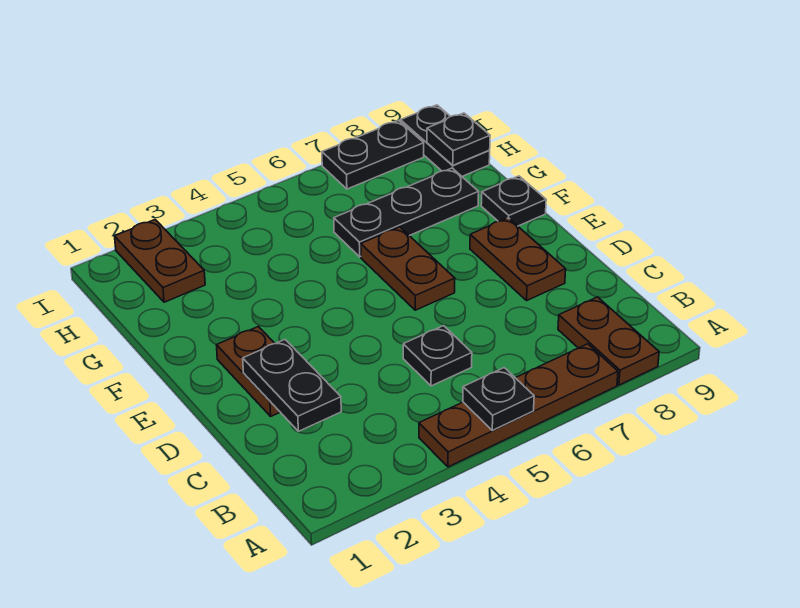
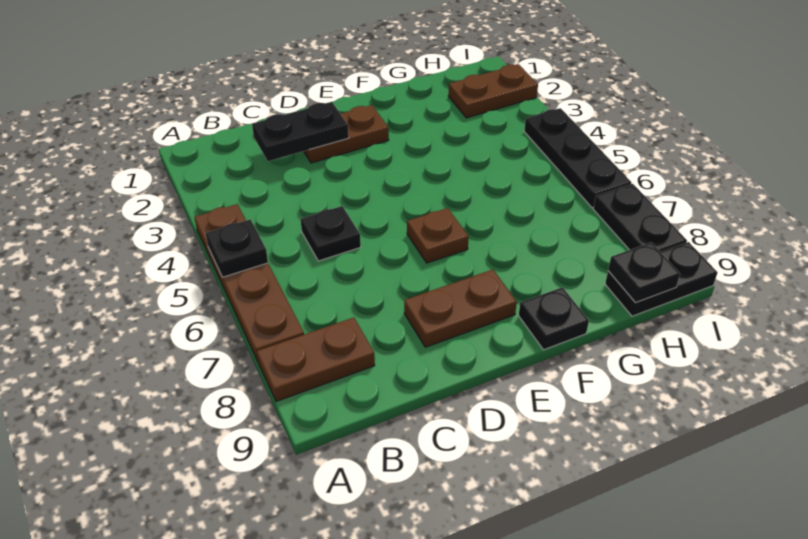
brown plate E6:F6 level 1 -> brown plate E6 level 1
black plate G6:G8 level 1 -> black plate I4:I6 level 1

